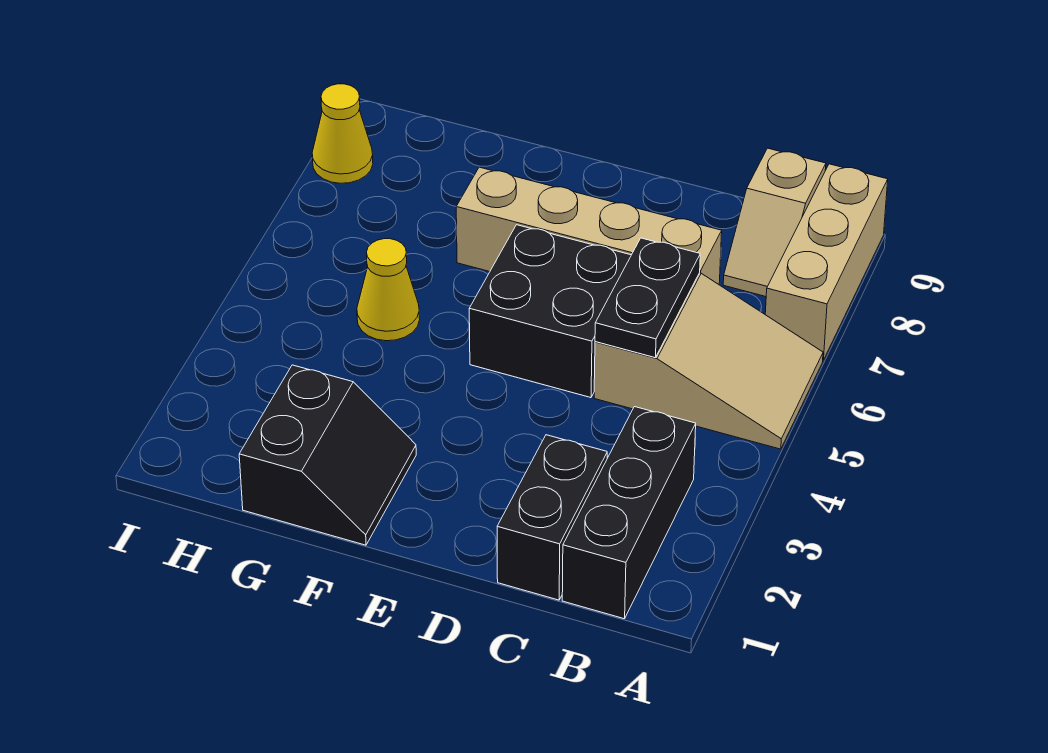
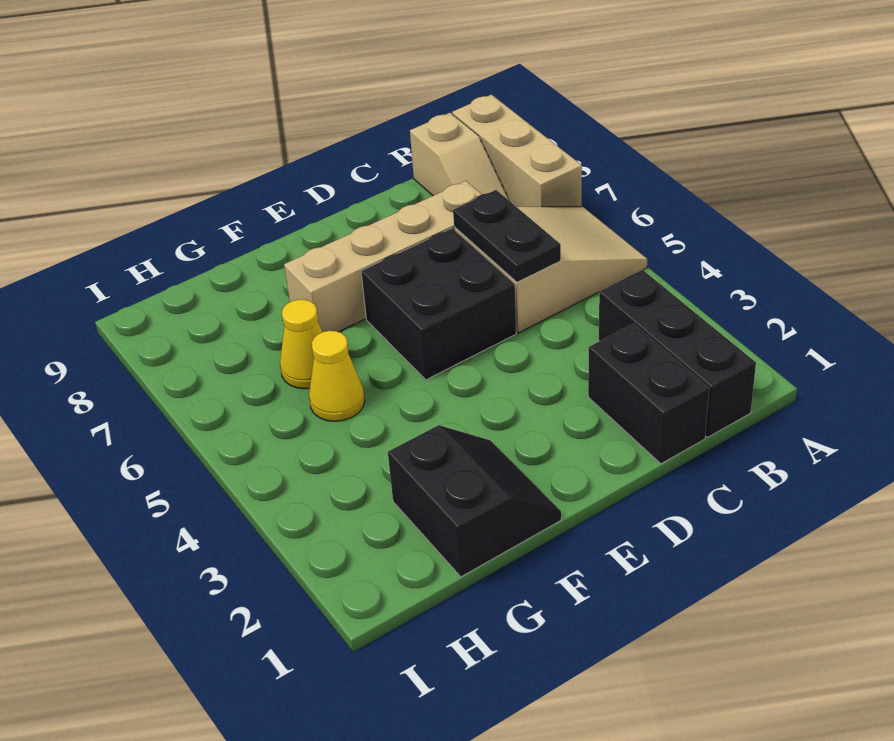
yellow cone I8 level 1 -> yellow cone G6 level 1

